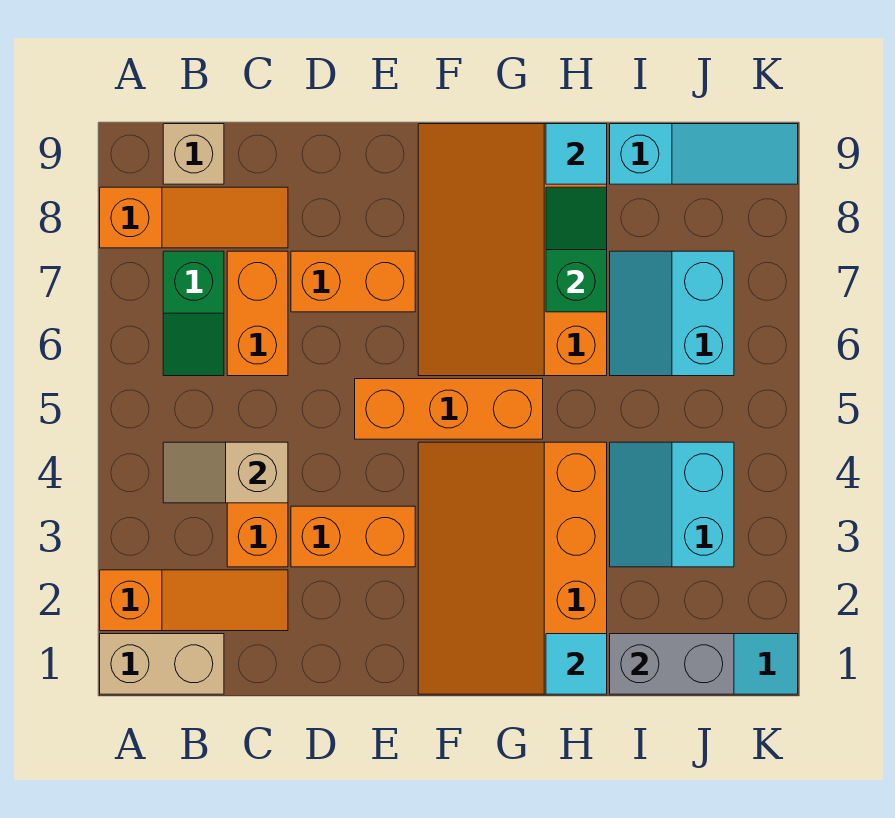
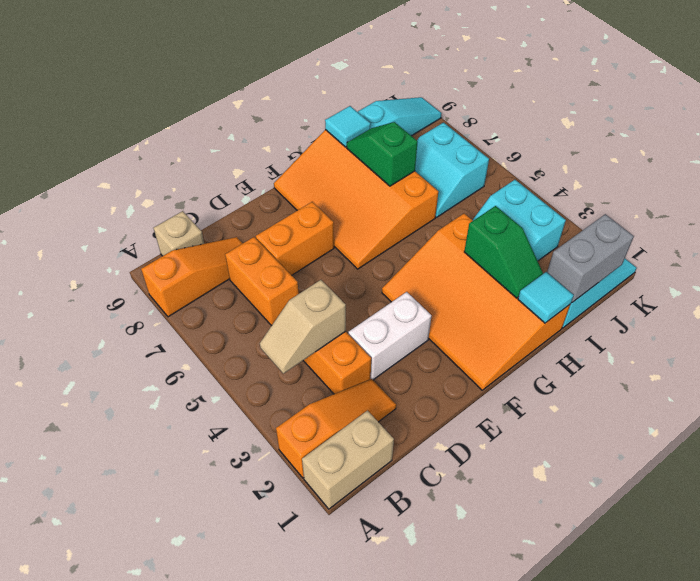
green slope B6:B7 level 1 top 7 -> green slope H2:H3 level 2 top 3
orange brick D3:E3 level 1 -> white brick D3:E3 level 1
orange brick E5:G5 level 1 -> none

